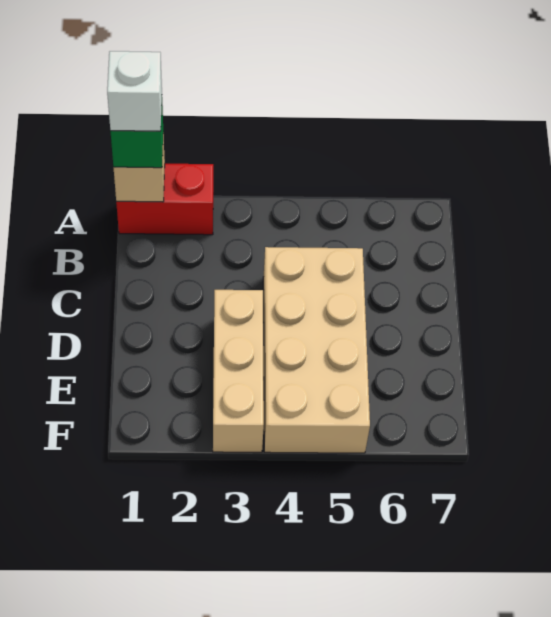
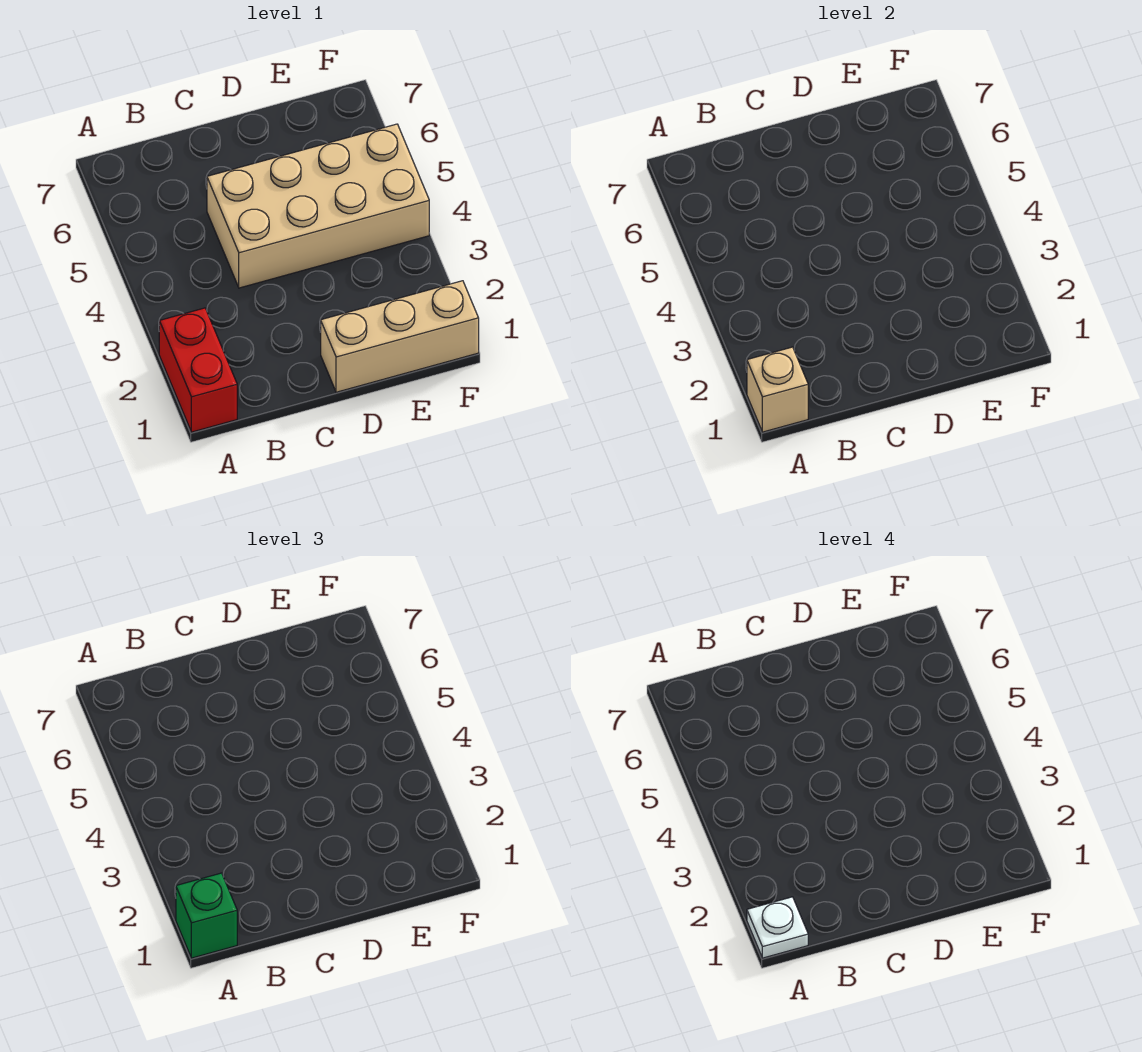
white brick A1 level 4 -> white plate A1 level 4
tan brick D3:F3 level 1 -> tan brick D1:F1 level 1

